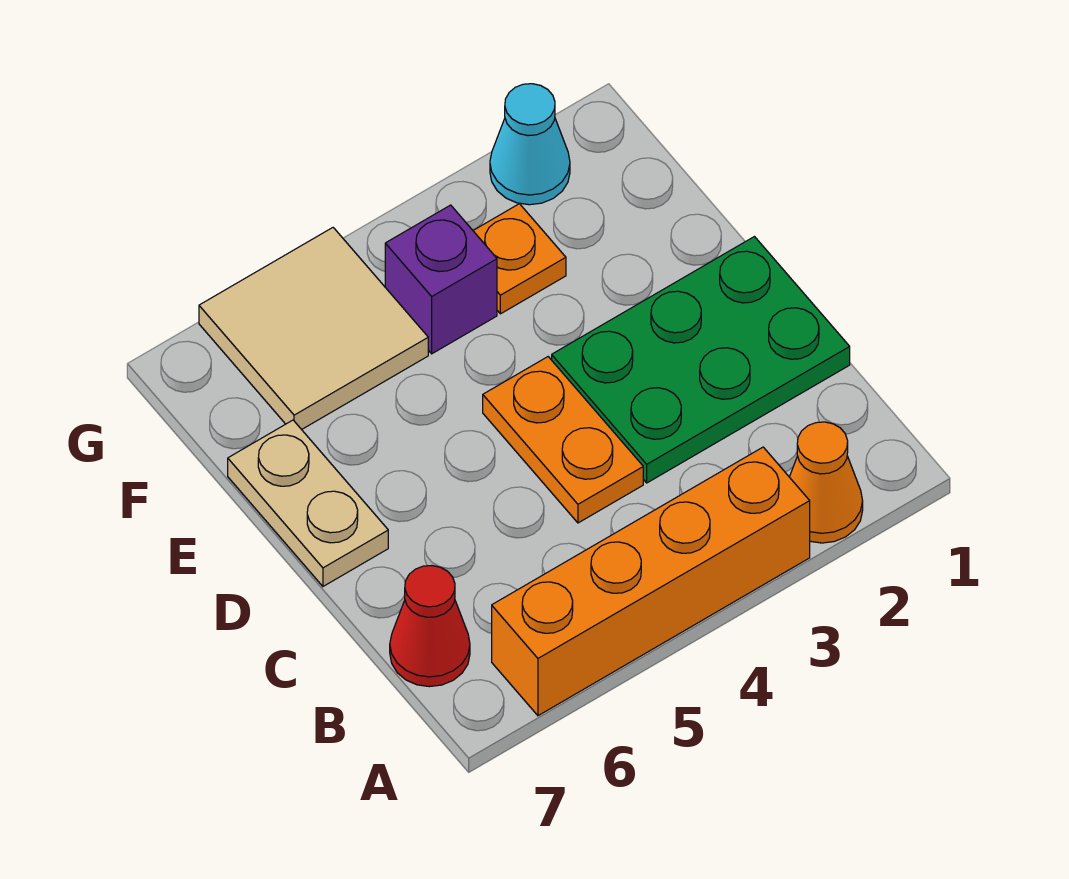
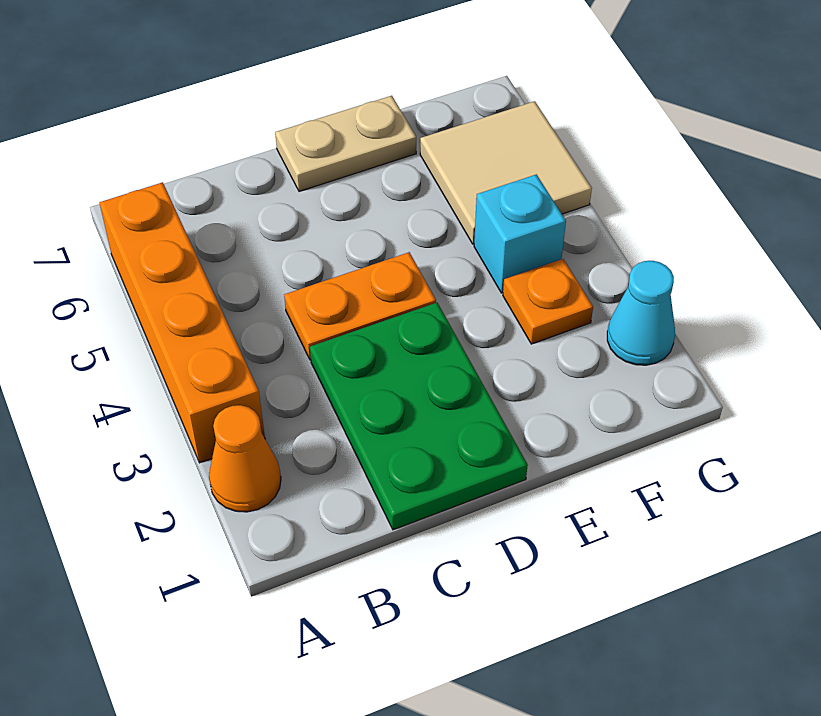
red cone B7 level 1 -> none
purple brick F4 level 1 -> cyan brick F4 level 1

